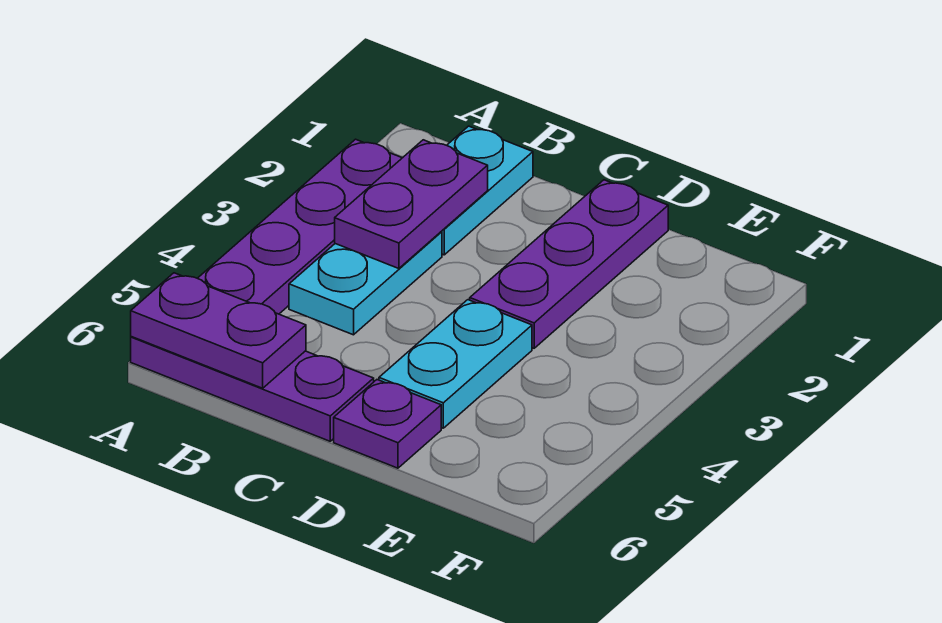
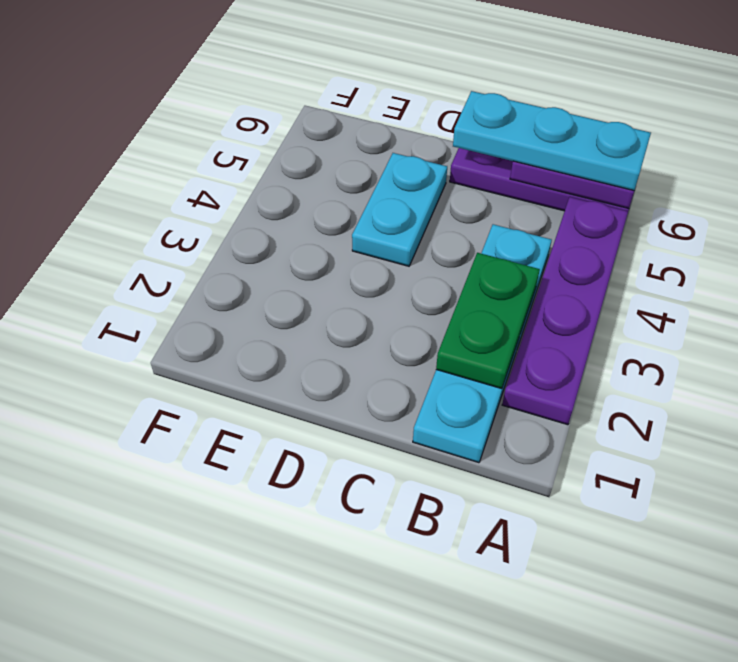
none -> cyan plate A6:C6 level 3
purple plate B2:B3 level 2 -> green plate B2:B3 level 2
purple plate D1:D3 level 1 -> none
purple plate D6 level 1 -> none

